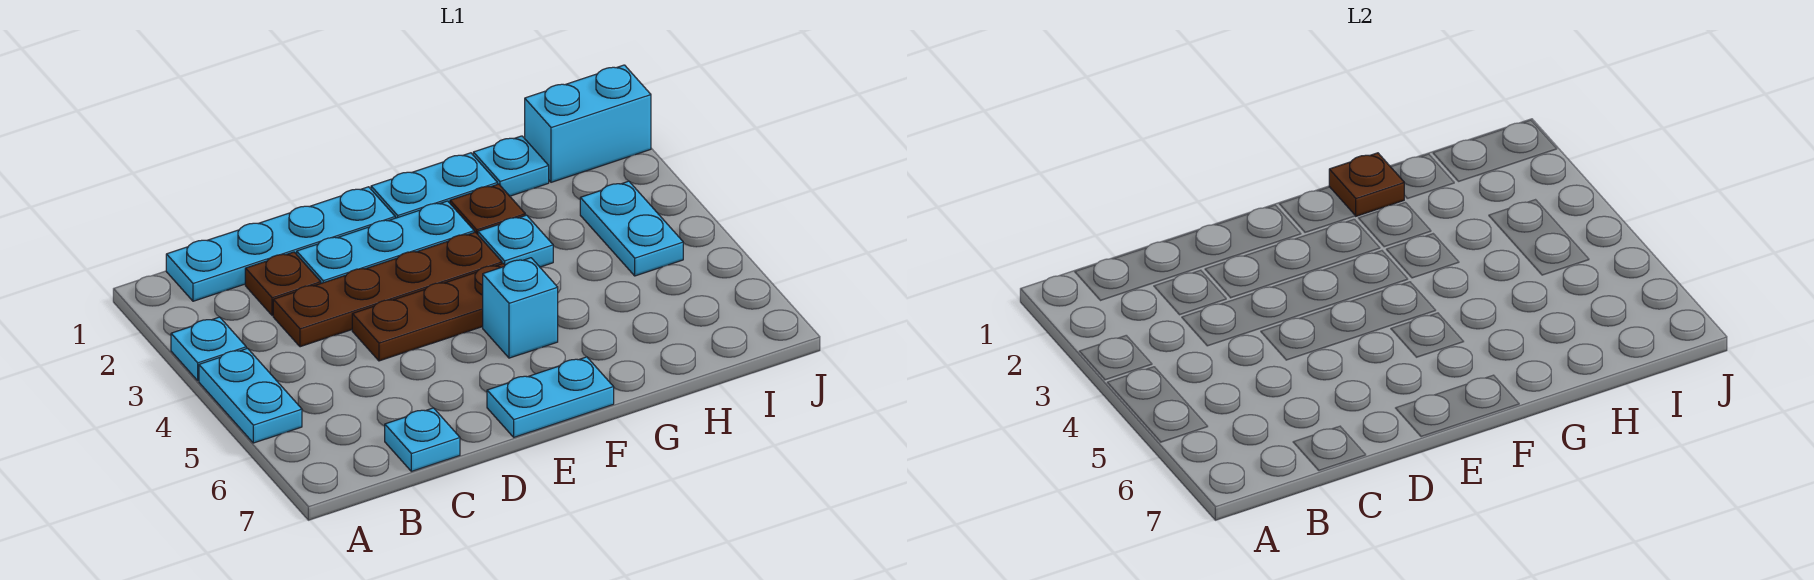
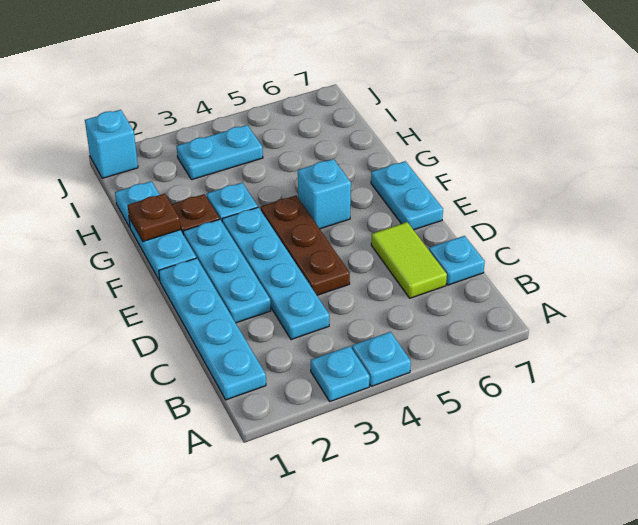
cyan plate A4:A5 level 1 -> cyan plate A4 level 1
brown plate C2 level 1 -> none
brown plate C3:F3 level 1 -> cyan plate C3:F3 level 1
none -> lime tile C6:D6 level 1
cyan brick I1:J1 level 1 -> cyan brick J1 level 1

